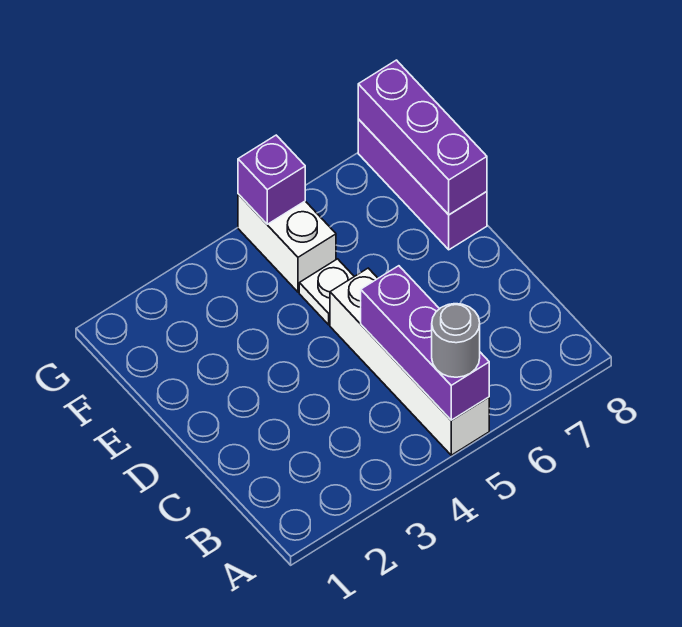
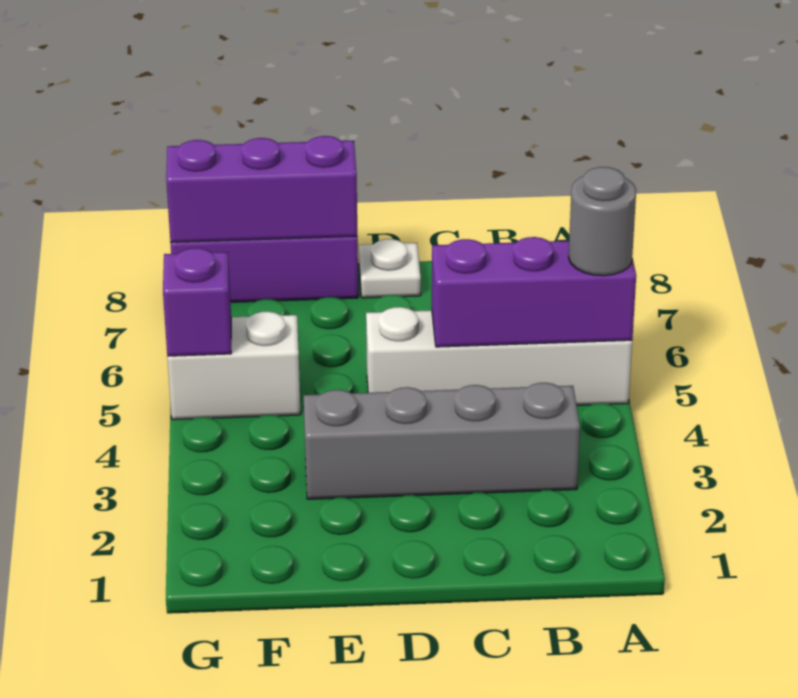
none -> grey brick B3:E3 level 1
white plate E5 level 1 -> white plate D8 level 1

